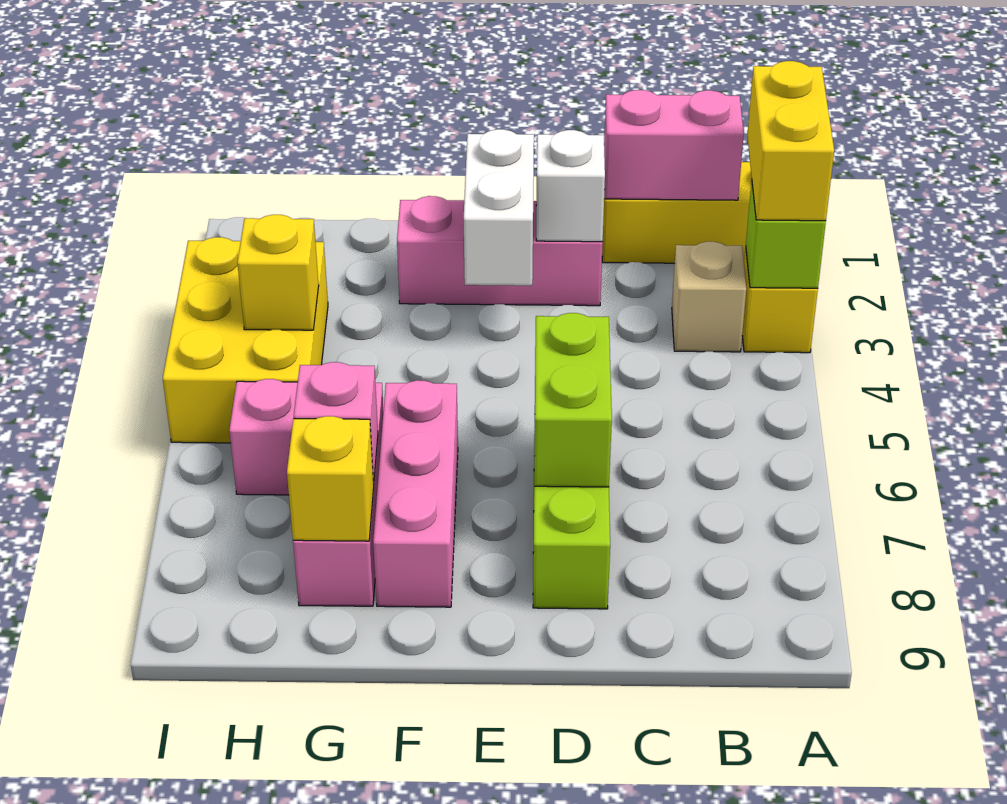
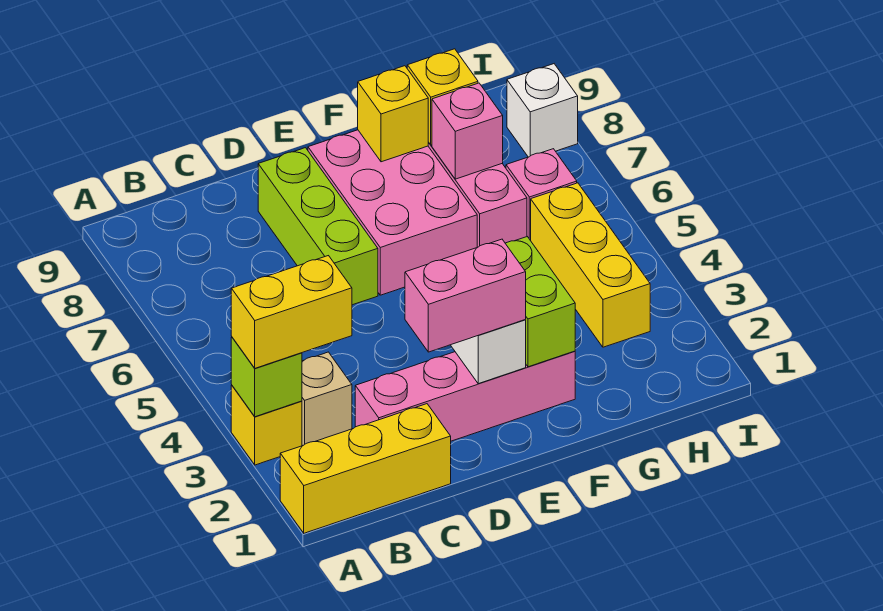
yellow brick A2:A3 level 3 -> yellow brick A3:B3 level 3
pink brick B1:C1 level 2 -> pink brick D2:E2 level 3
pink brick D2:F2 level 1 -> pink brick C2:F2 level 1
white brick D2 level 2 -> white brick I8 level 1
lime brick D6:D7 level 2 -> lime brick F2:F3 level 2
pink brick F6:F8 level 1 -> pink brick E6:F8 level 1
yellow brick H3:I5 level 1 -> yellow brick H3:H5 level 1
yellow brick H4 level 2 -> yellow brick F8 level 2

